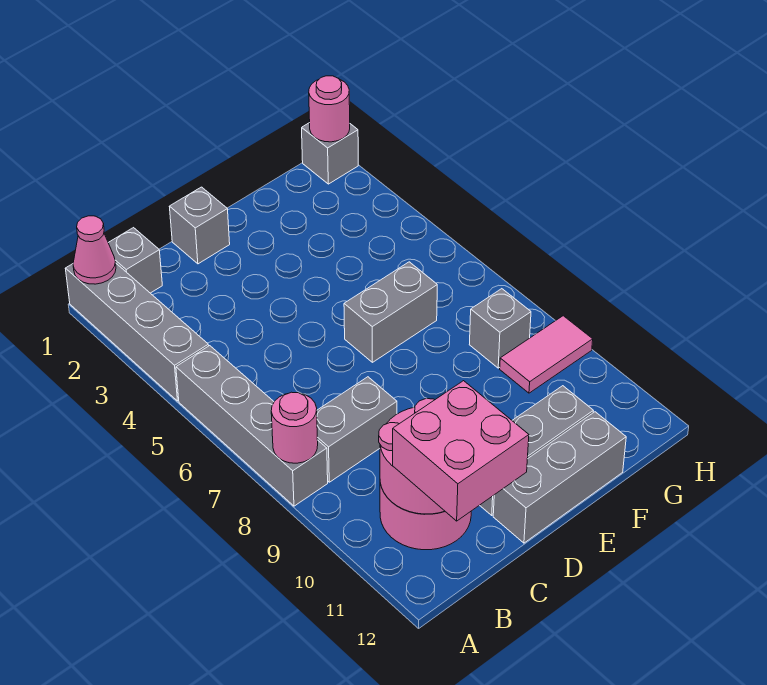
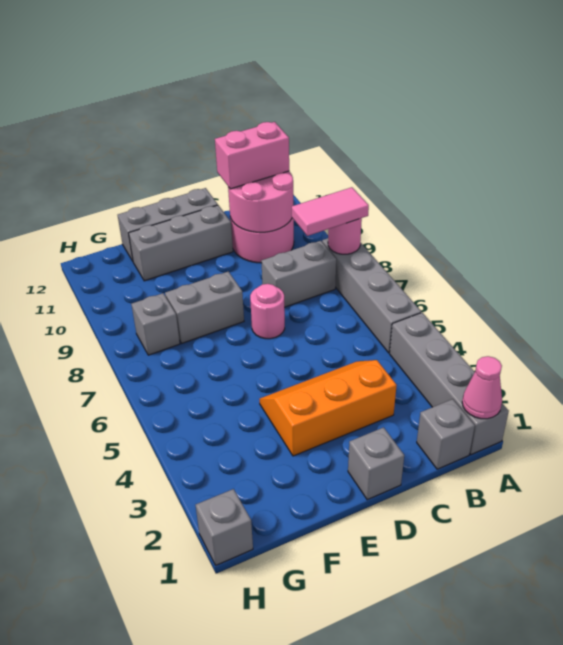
pink brick B11:C12 level 3 -> pink brick B11:C11 level 3
none -> orange slope C3:E4 level 1 top 3
grey brick E6:F6 level 1 -> grey brick E8:F8 level 1
pink tile G9:H9 level 1 -> pink tile A8:B8 level 3
pink round brick H1 level 2 -> pink round brick D7 level 1

